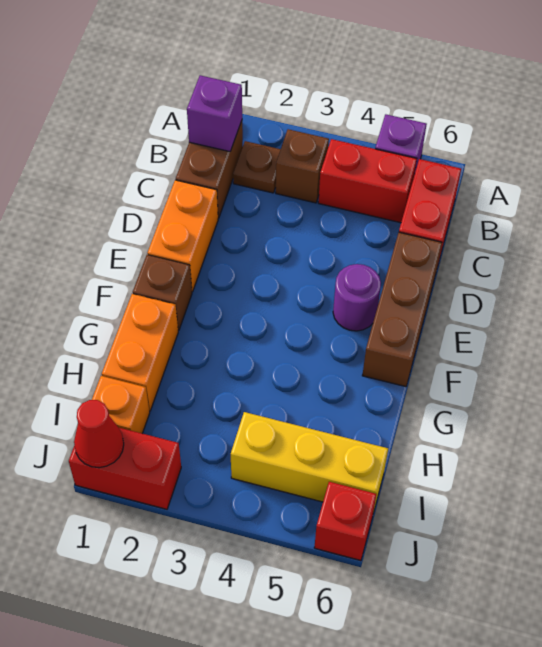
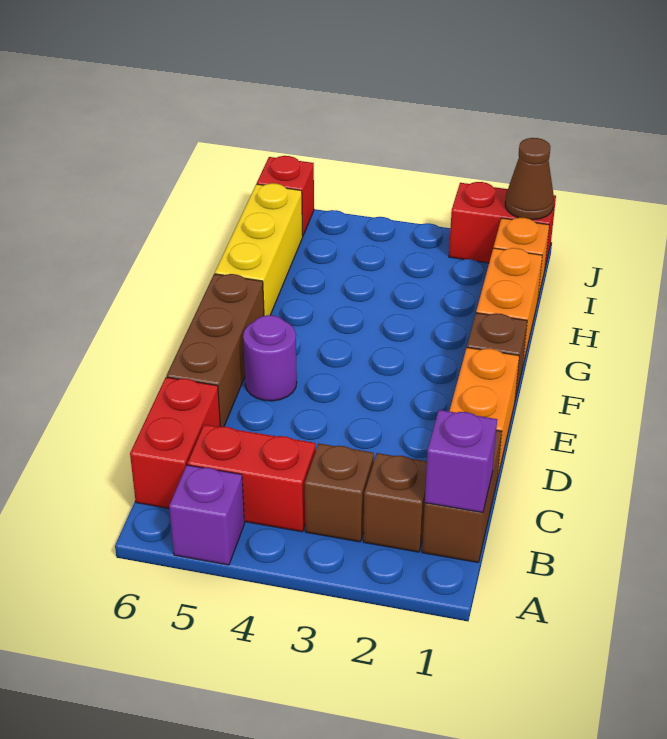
brown plate B2 level 1 -> brown brick B2 level 1
yellow brick I4:I6 level 1 -> yellow brick G6:I6 level 1
red cone J1 level 2 -> brown cone J1 level 2

